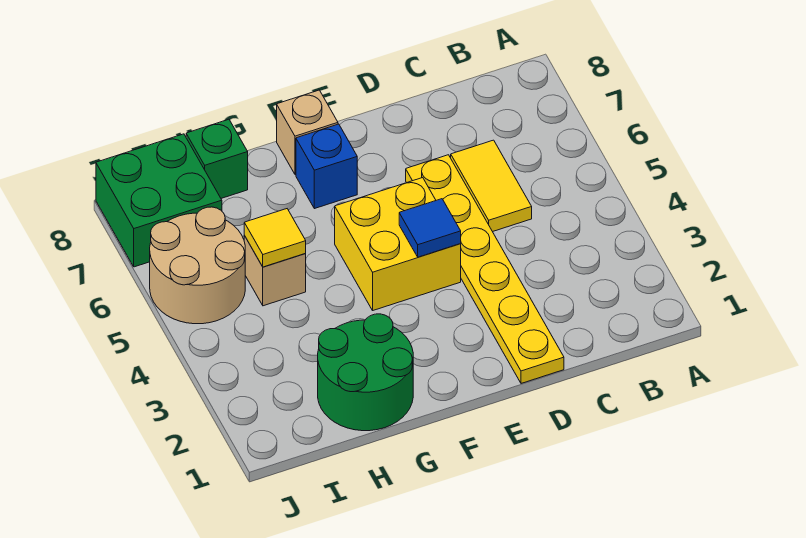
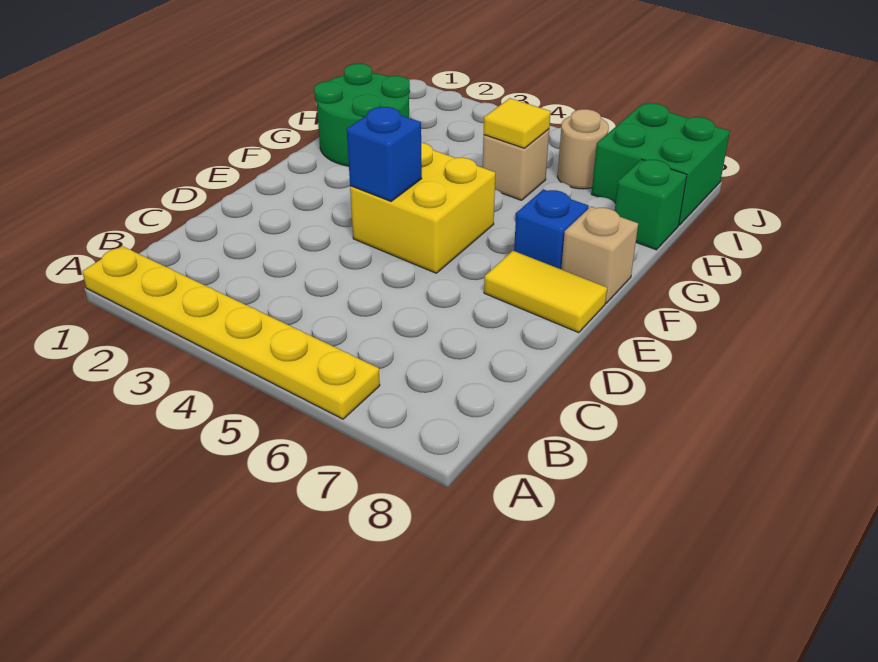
yellow tile C5:C6 level 1 -> yellow tile E7:E8 level 1
yellow plate D1:D6 level 1 -> yellow plate A1:A6 level 1
blue tile E4 level 2 -> blue brick E4 level 2
tan round brick I5:J6 level 1 -> tan round brick I6 level 1

